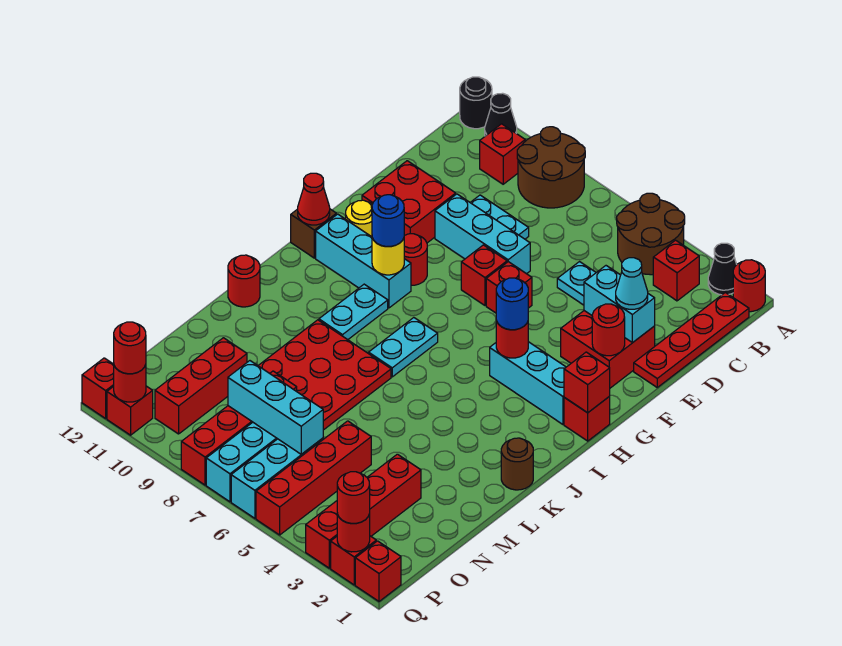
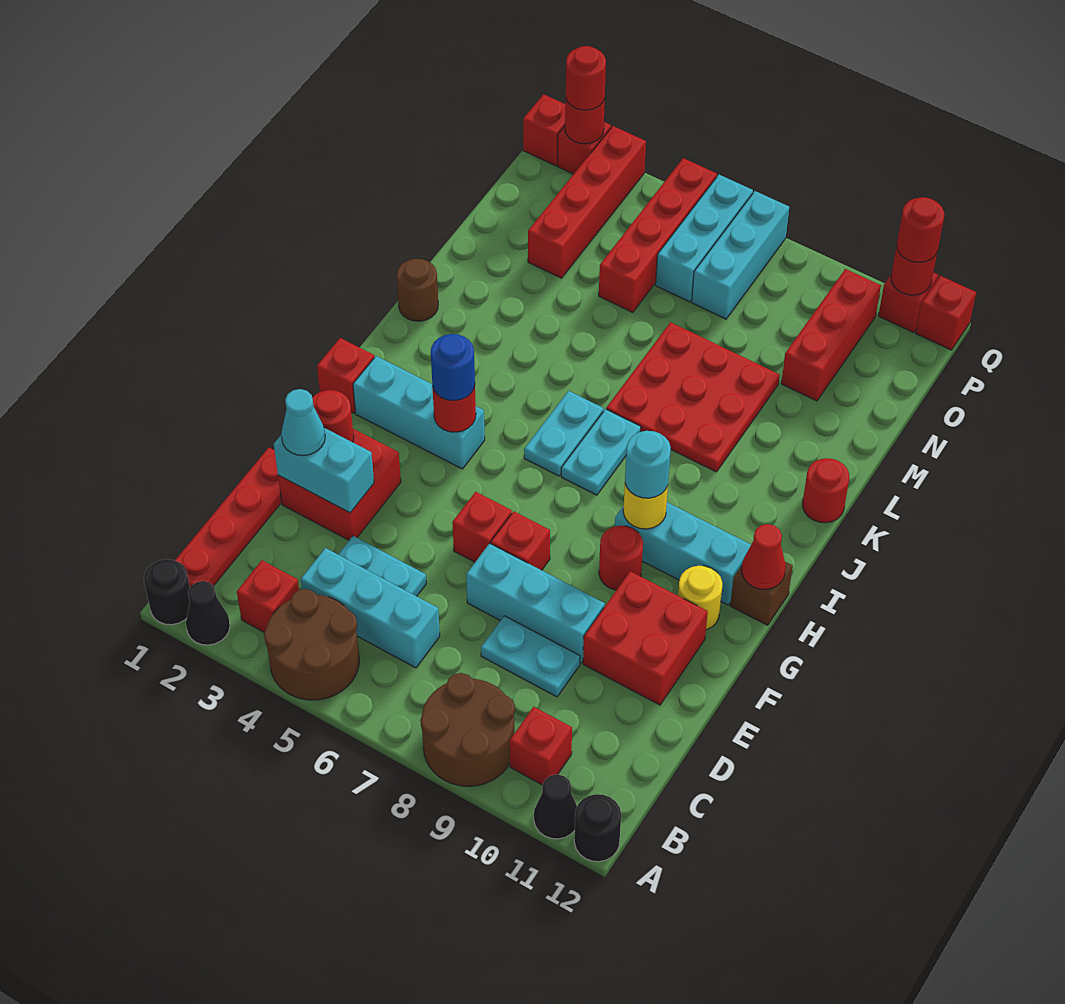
red round brick A1 level 1 -> black round brick A1 level 1
red brick H1 level 2 -> none
blue round brick H9 level 3 -> cyan round brick H9 level 3
cyan plate I9:J9 level 1 -> cyan plate I6:J6 level 1
red brick N8:Q8 level 1 -> none
cyan brick O6:O8 level 2 -> cyan brick C4:C6 level 1

